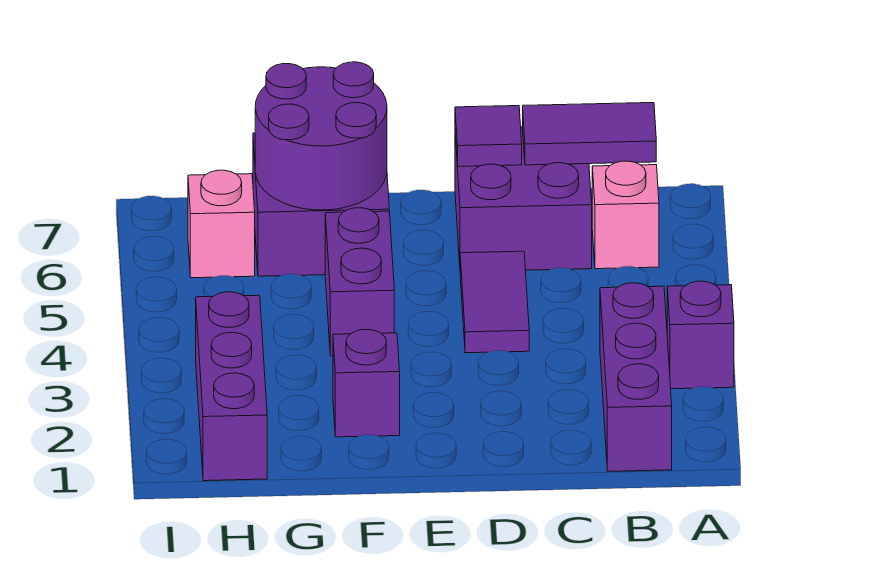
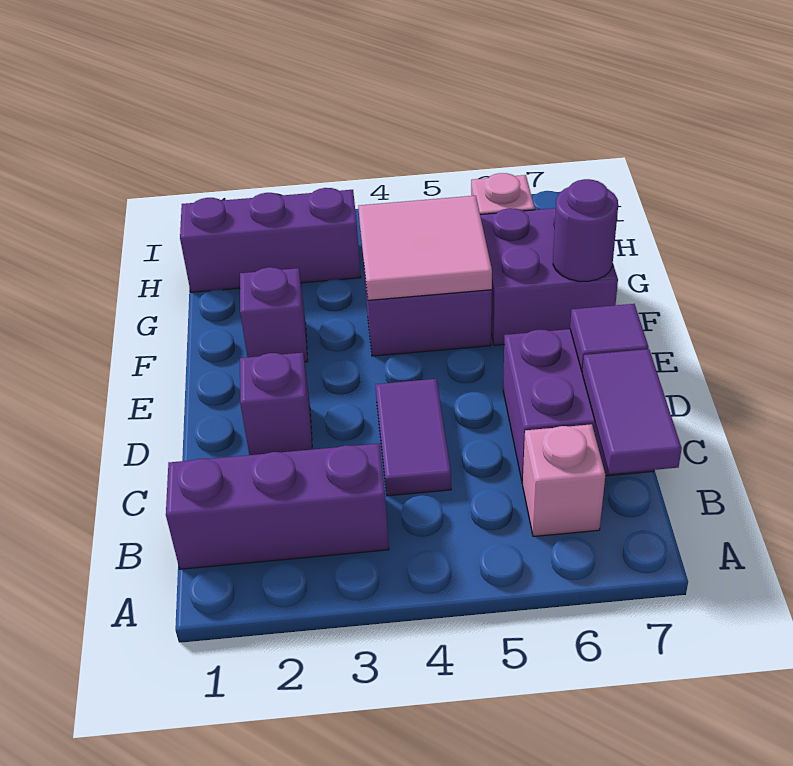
purple brick A3 level 1 -> purple brick D2 level 1
purple tile D4:D5 level 1 -> purple tile C4:D4 level 1
none -> pink tile F4:G5 level 2
purple round brick F6:G7 level 2 -> purple round brick F7 level 2

